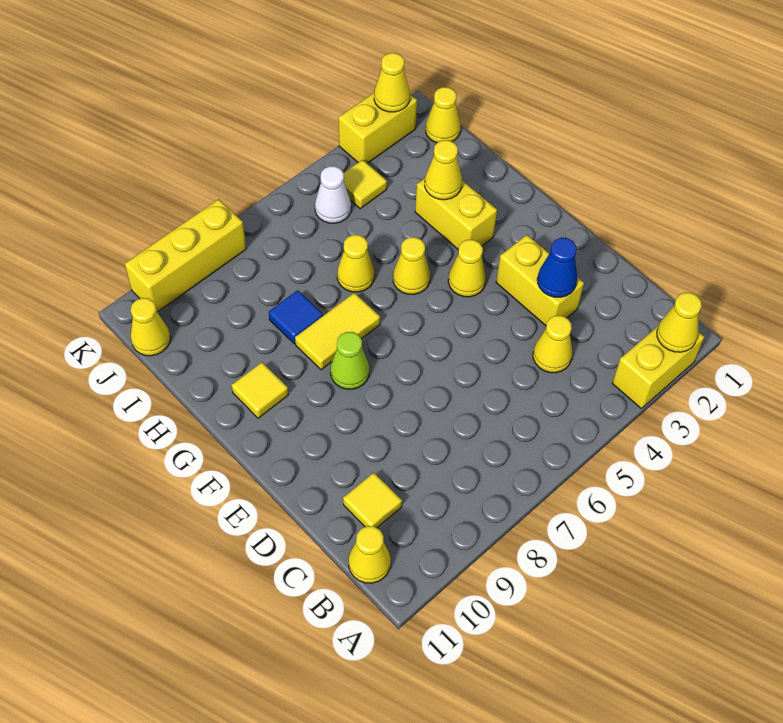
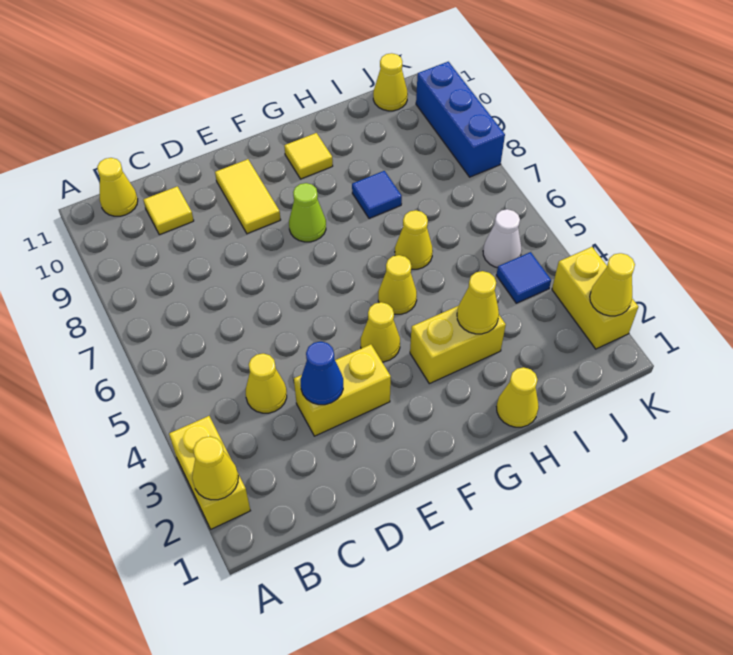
yellow tile G7:G8 level 1 -> yellow tile E9:E10 level 1
yellow cone J1 level 1 -> yellow cone H1 level 1
yellow tile J4 level 1 -> blue tile J4 level 1
yellow brick K8:K10 level 1 -> blue brick K8:K10 level 1

